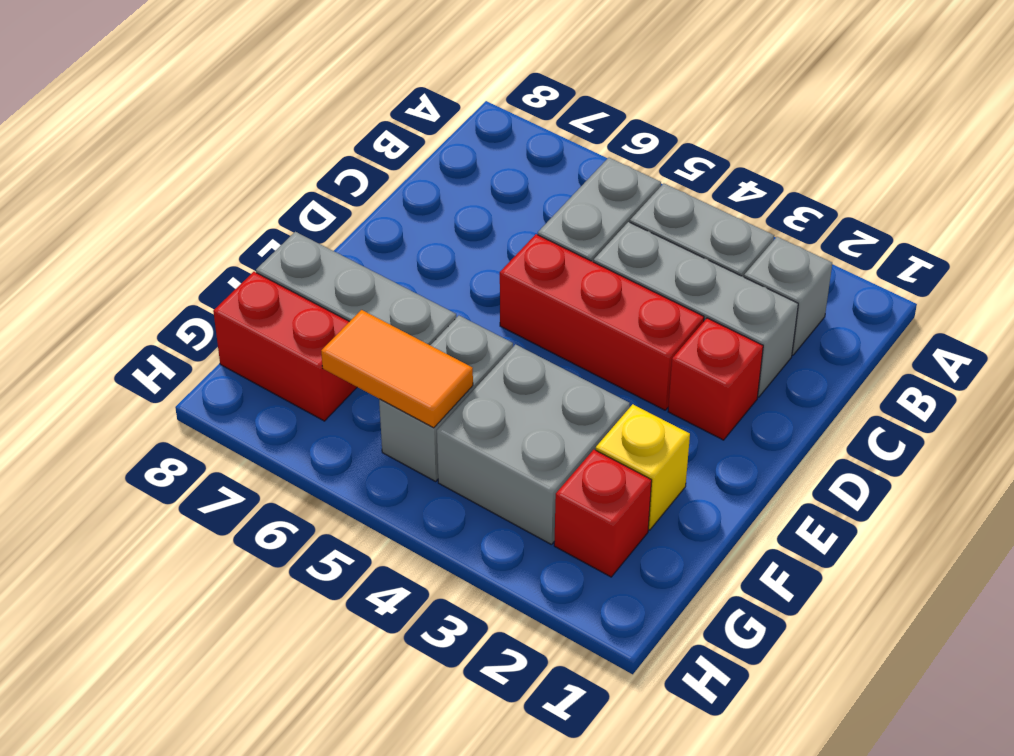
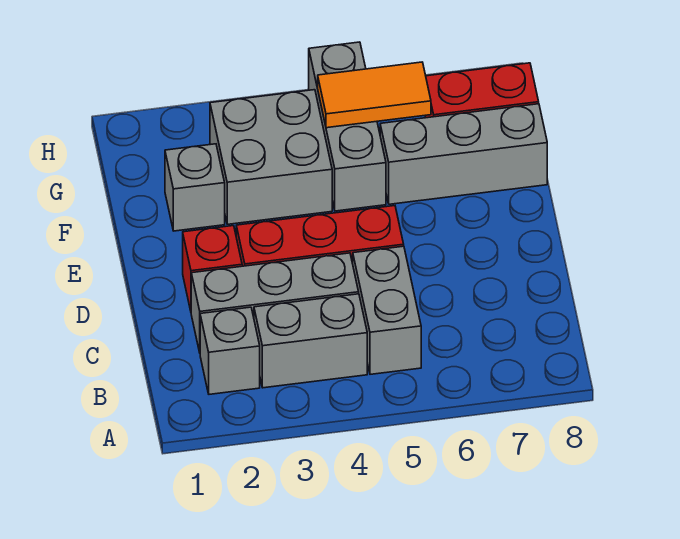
yellow brick F2 level 1 -> grey brick F2 level 1
grey brick F5:G5 level 1 -> grey brick F5:H5 level 1
red brick G2 level 1 -> none

